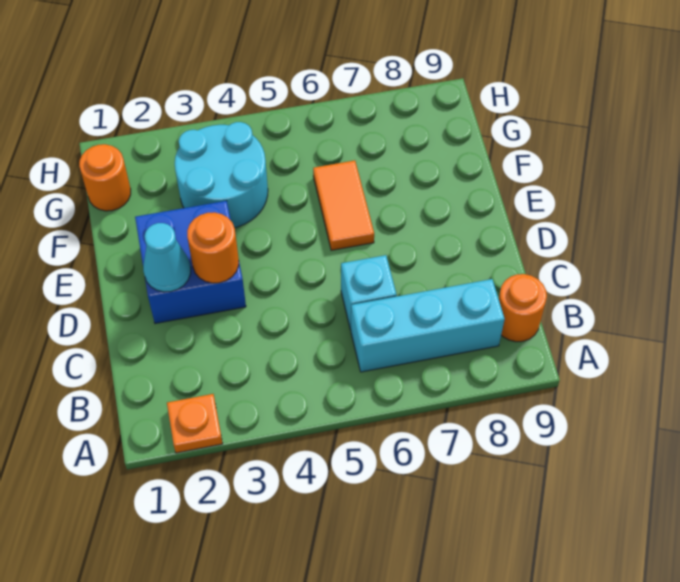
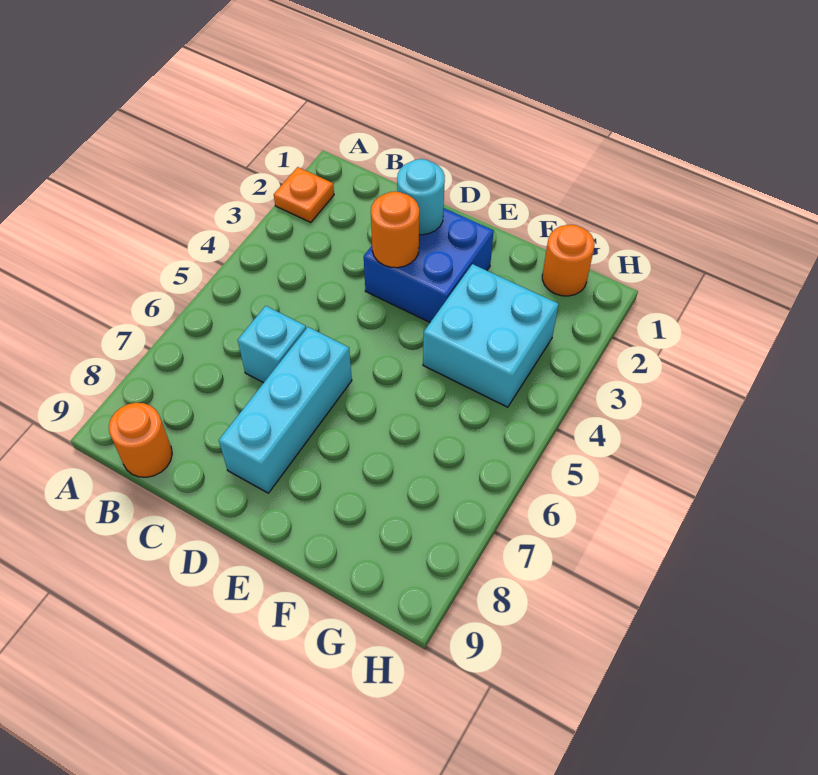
cyan brick B6:B8 level 1 -> cyan brick D6:D8 level 1
cyan cone D2 level 2 -> cyan round brick D2 level 2
orange tile E6:F6 level 1 -> none
cyan round brick F3:G4 level 1 -> cyan brick F3:G4 level 1

